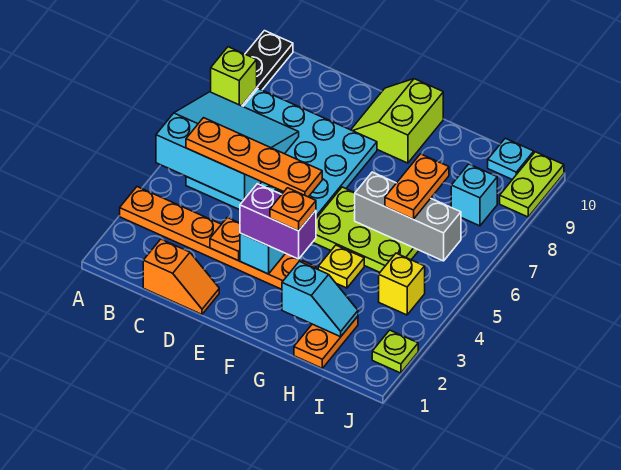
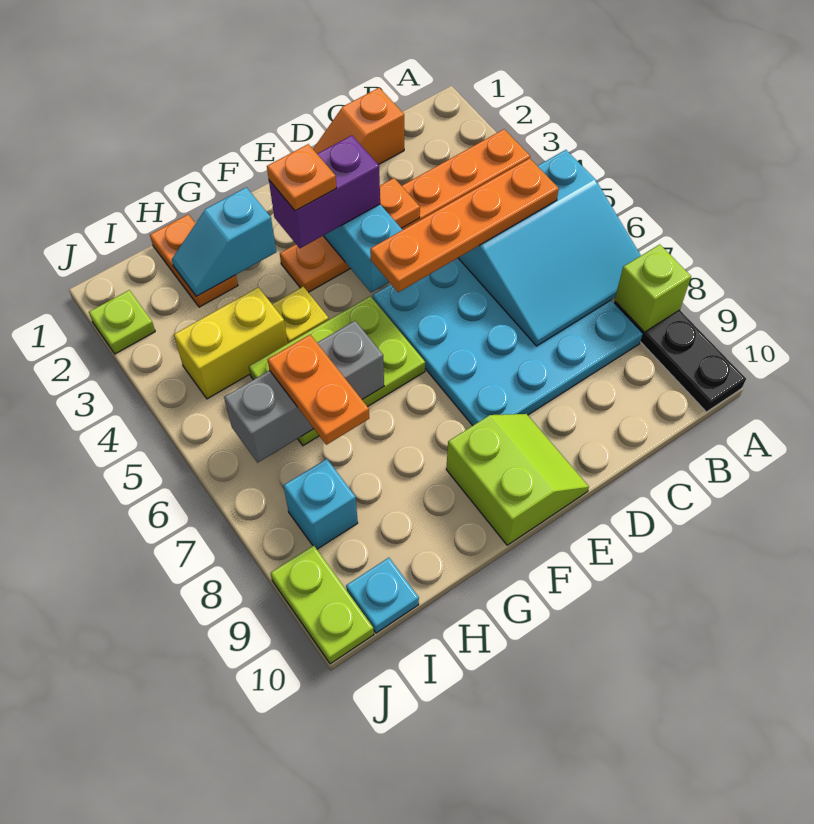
yellow brick I4 level 1 -> yellow brick H4:I4 level 1

